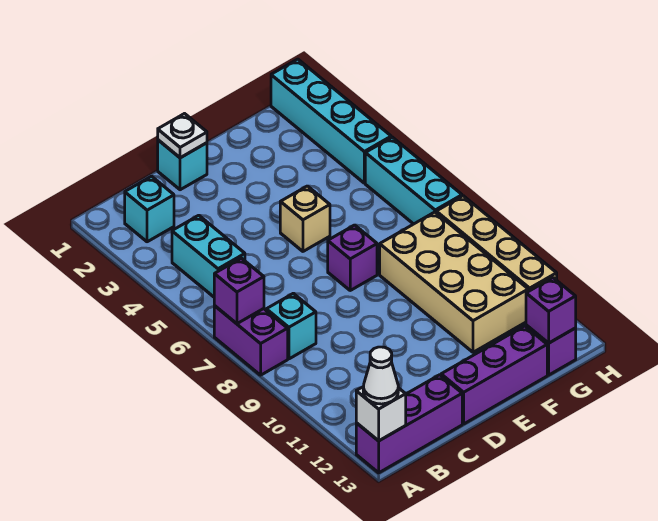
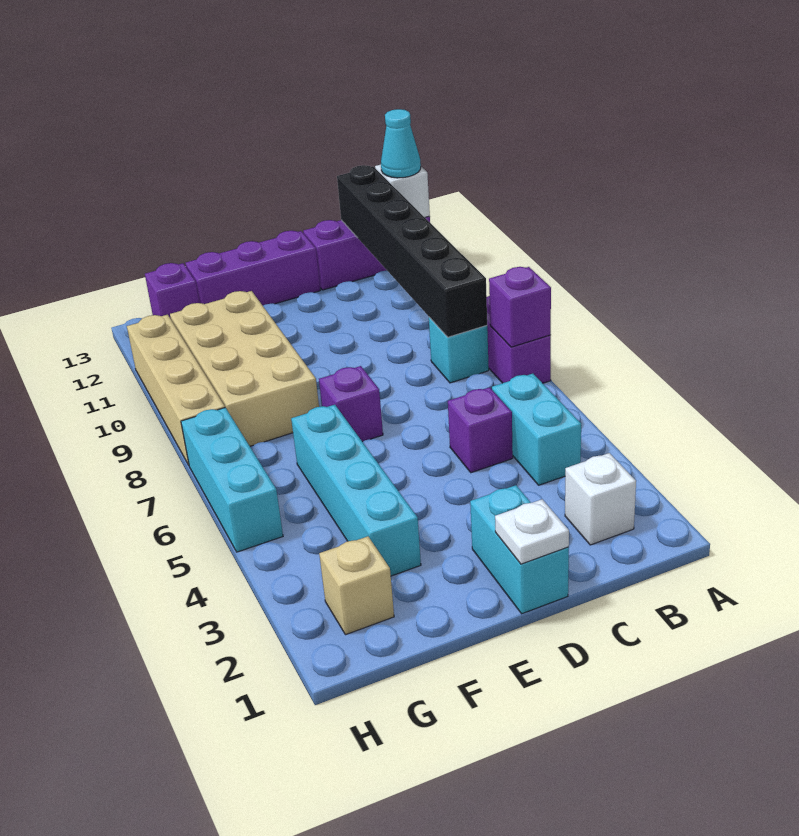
white cone A13 level 3 -> cyan cone A13 level 3
cyan brick B2 level 1 -> white brick B2 level 1
none -> black brick B8:B13 level 2
cyan brick D1 level 1 -> cyan brick D1:D2 level 1
tan brick E5 level 1 -> tan brick G2 level 1
purple brick G13 level 2 -> purple brick C5 level 1
cyan brick H1:H4 level 1 -> cyan brick F3:F6 level 1

